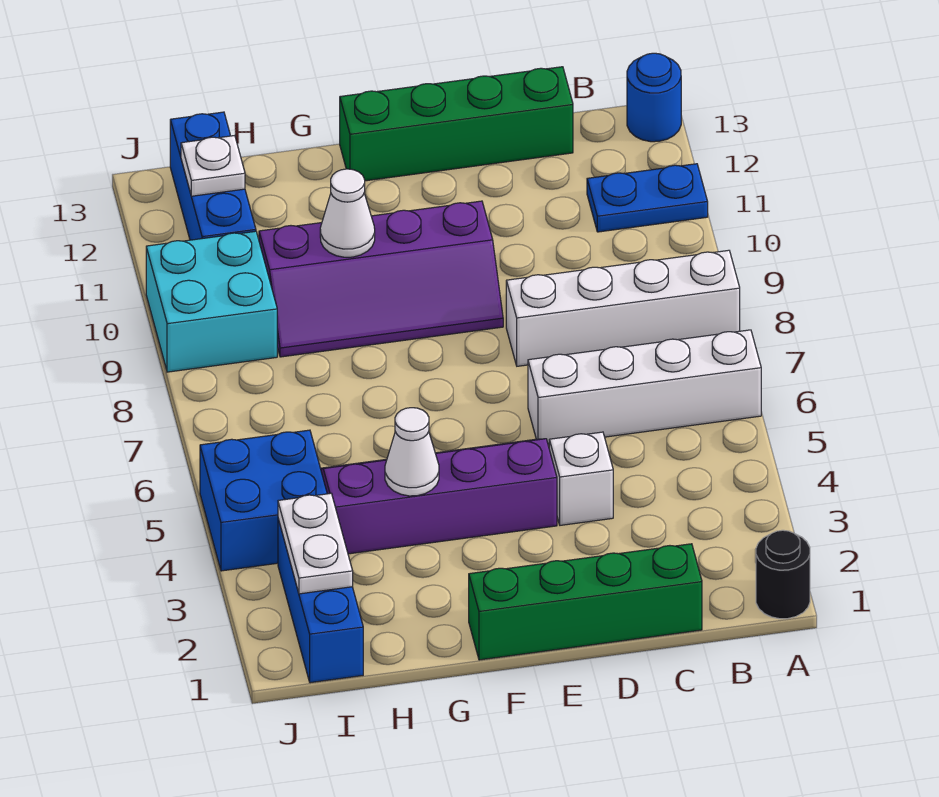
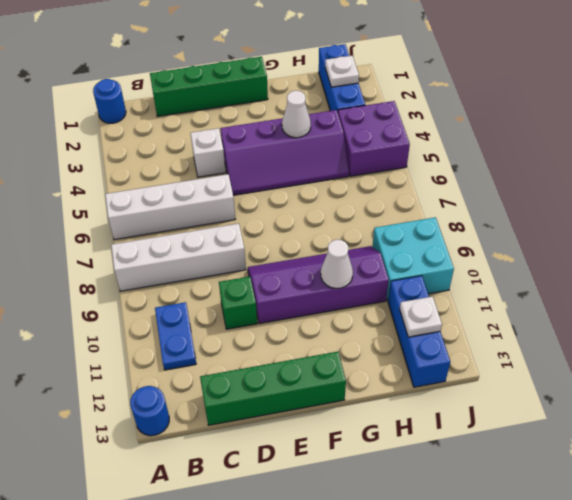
black round brick A1 level 1 -> blue round brick A1 level 1
blue plate A11:B11 level 1 -> blue plate B10:B11 level 1
none -> green brick D10 level 1
white plate I2:I3 level 2 -> white plate I2 level 2
blue brick I4:J5 level 1 -> purple brick I4:J5 level 1

